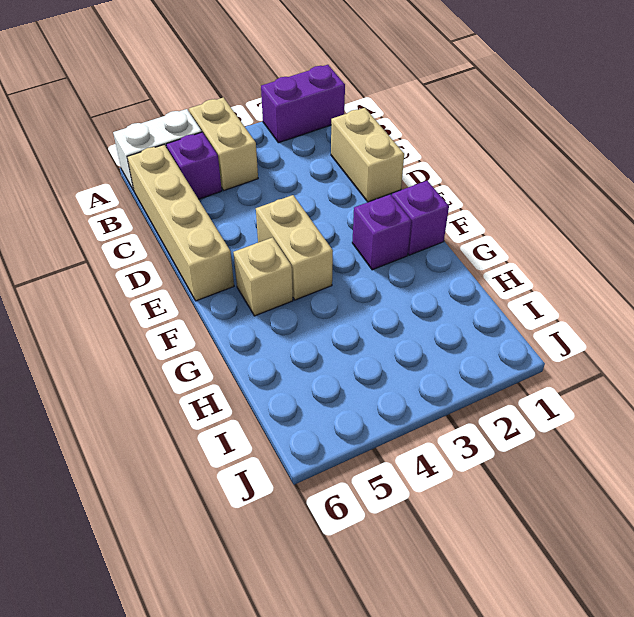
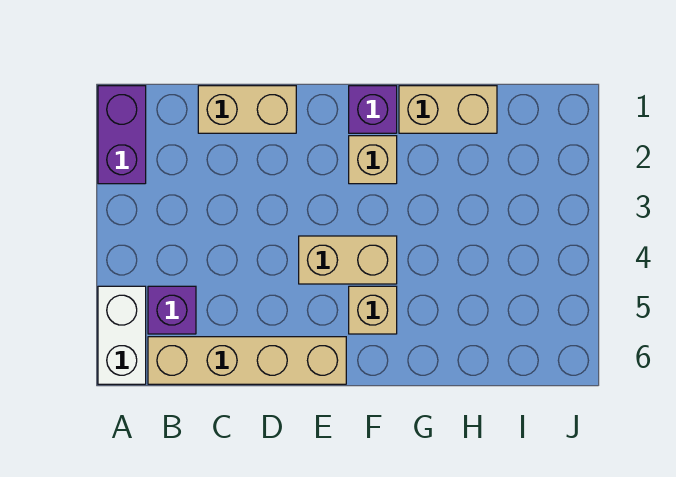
tan brick A4:B4 level 1 -> tan brick G1:H1 level 1
purple brick F2 level 1 -> tan brick F2 level 1

